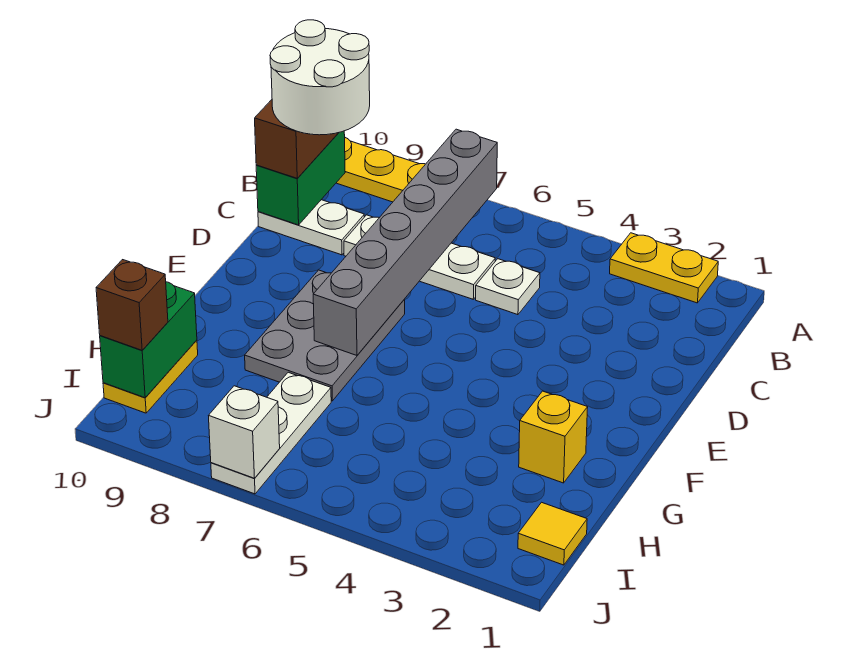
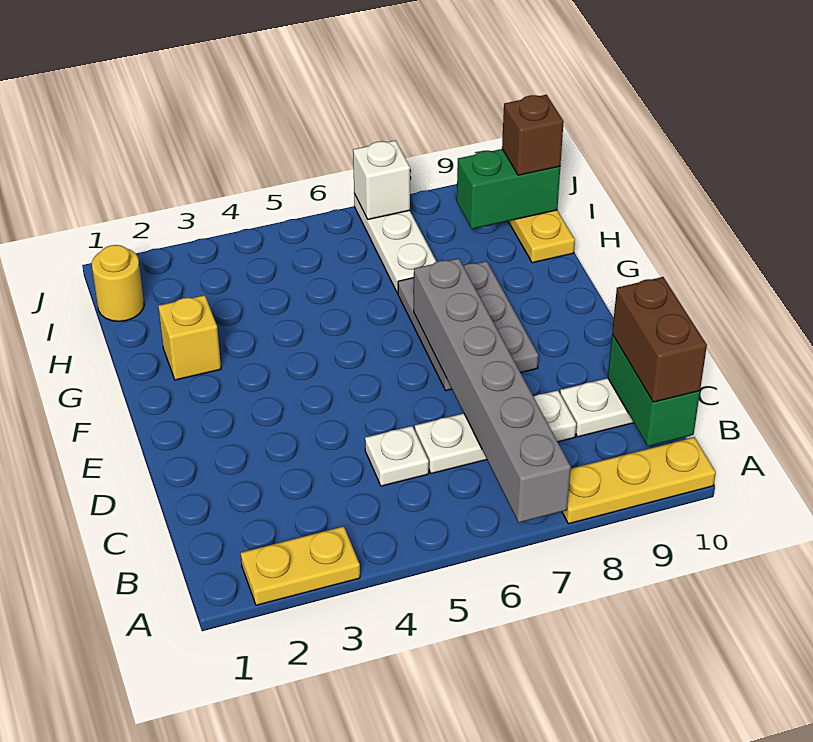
white round brick B9:C10 level 4 -> none
green brick H10:I10 level 2 -> green brick I9:I10 level 2
yellow tile I1 level 1 -> yellow round brick I1 level 1

